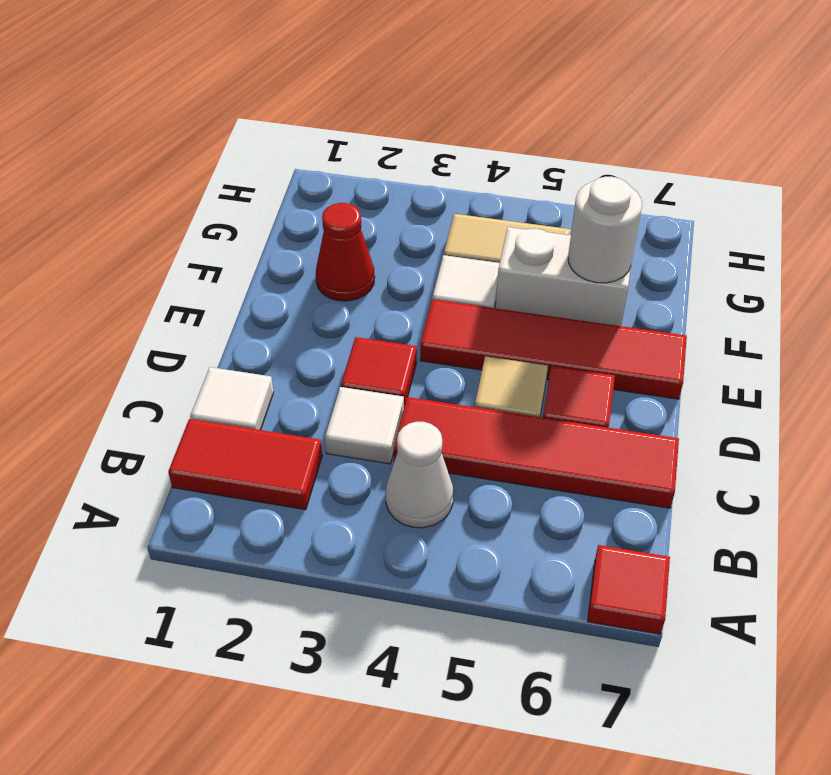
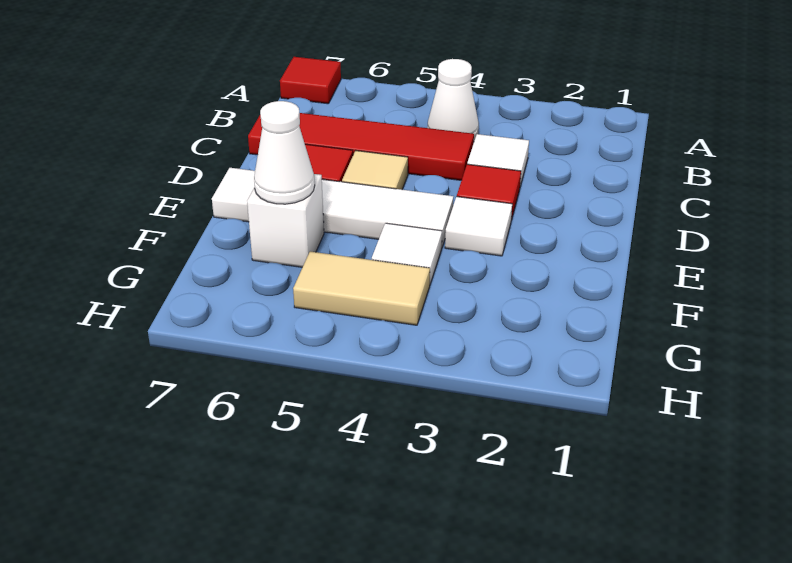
red tile B1:B2 level 1 -> none
white tile C1 level 1 -> white tile E3 level 1
red tile E4:E7 level 1 -> white tile E4:E7 level 1
red cone F2 level 1 -> none
white brick F5:F6 level 1 -> white brick F6 level 1
white round brick F6 level 2 -> white cone F6 level 2

